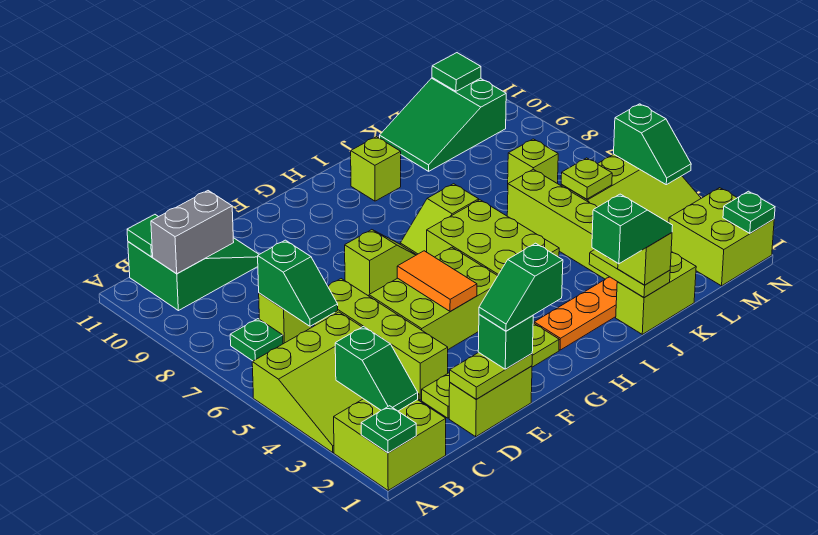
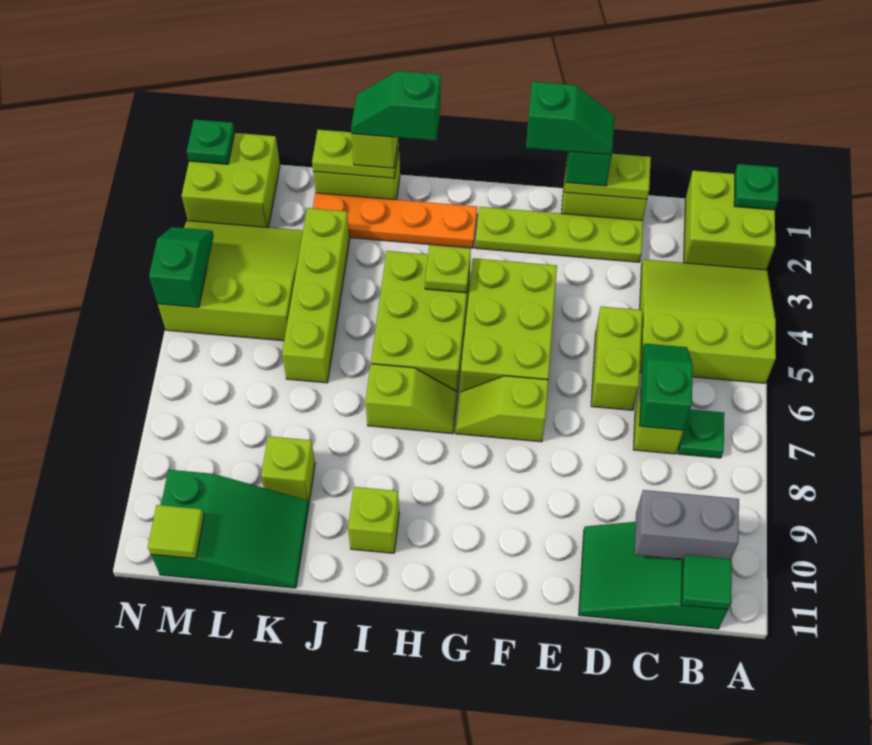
green slope B2:B3 level 2 top 3 -> none
lime brick D3:D6 level 1 -> lime brick D5:D6 level 1
lime brick E4:G5 level 1 -> lime brick F4:G6 level 1
orange tile F4:F5 level 2 -> none
lime plate J1:J2 level 2 -> lime plate J1:K1 level 2
lime plate L5 level 2 -> lime plate H4 level 2
lime brick L7 level 1 -> lime brick K9 level 1
green tile M11 level 2 -> lime tile M11 level 2

